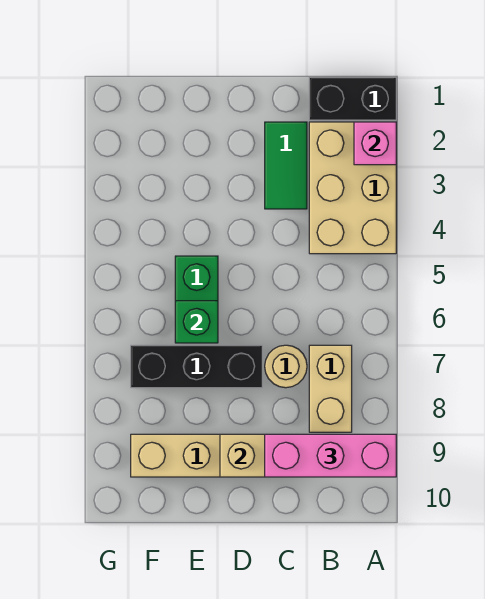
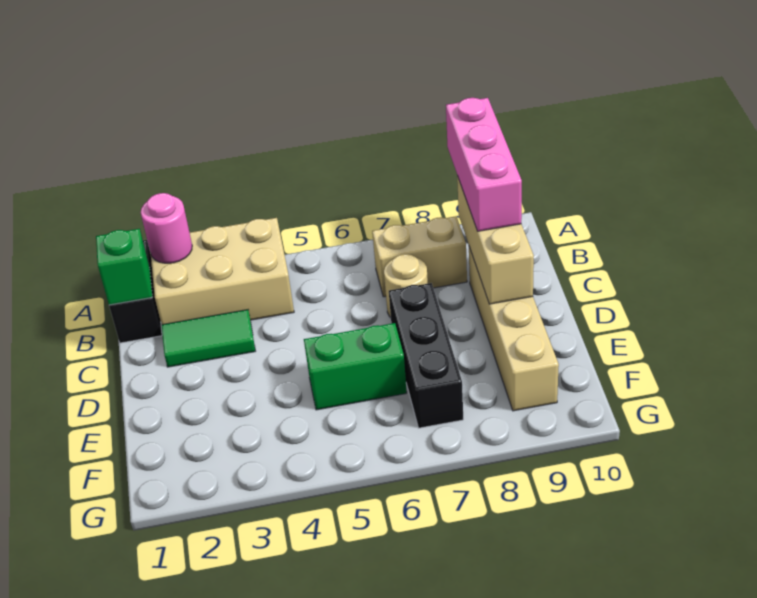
pink brick A2 level 2 -> pink round brick A2 level 2
green brick E6 level 2 -> green brick B1 level 2

